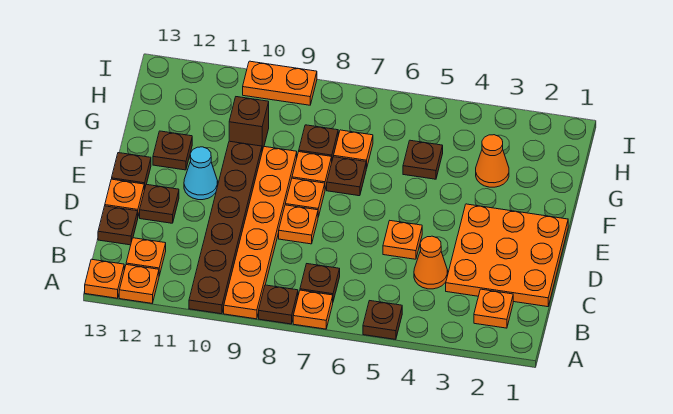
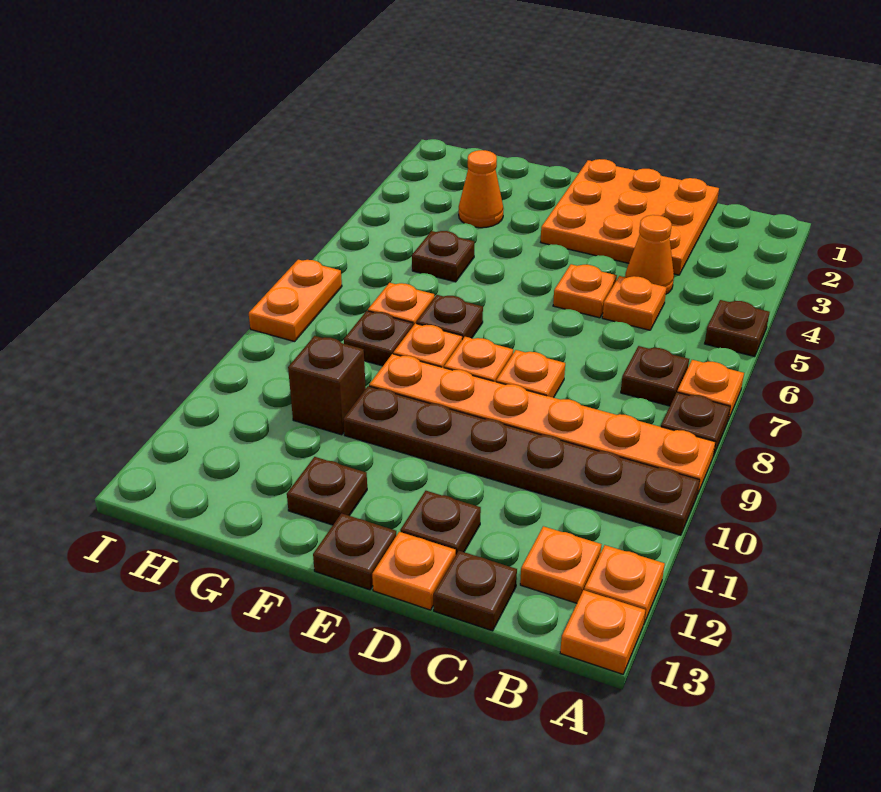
orange plate B2 level 1 -> orange plate C5 level 1
cyan cone E11 level 1 -> none
orange plate I9:I10 level 1 -> orange plate I7:I8 level 1

